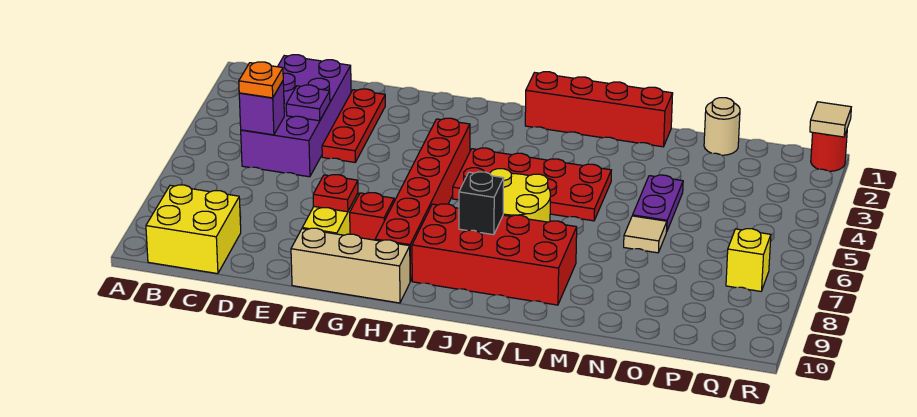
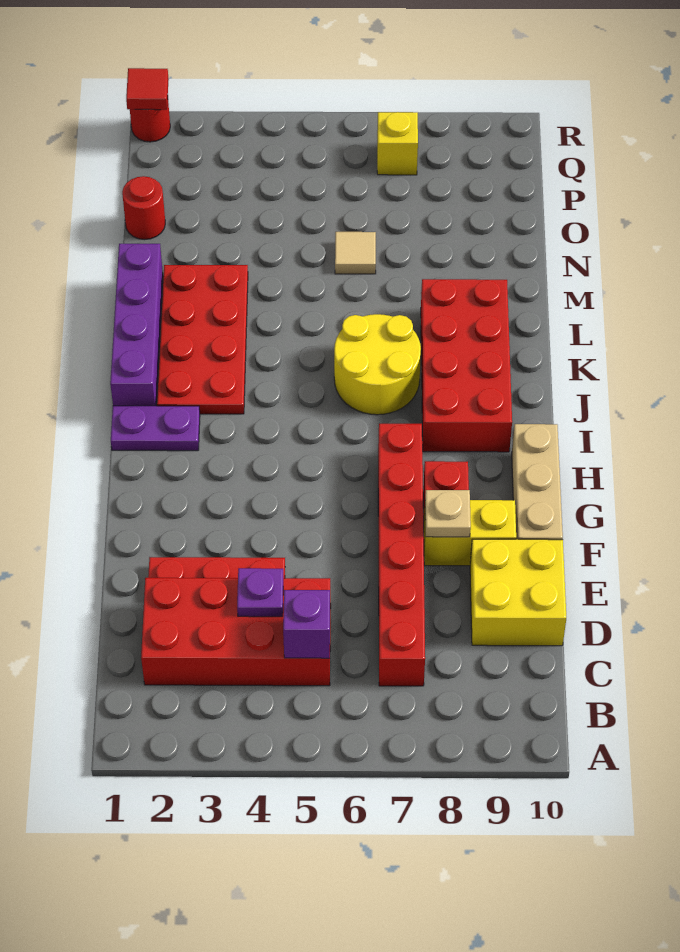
yellow brick B9:C10 level 1 -> yellow brick D9:E10 level 1
purple brick C2:D5 level 1 -> red brick C2:D5 level 1
orange plate C5 level 3 -> none
red plate F8 level 2 -> tan plate F8 level 2
red brick H4:H9 level 1 -> red brick C7:H7 level 1
red plate I4:L5 level 1 -> red plate J2:M3 level 1
red brick J1:M1 level 1 -> purple brick J1:M1 level 1
black brick J8 level 2 -> none
purple plate N4:N5 level 1 -> purple plate I1:I2 level 1
tan round brick O1 level 1 -> red round brick O1 level 1
tan tile R1 level 2 -> red tile R1 level 2

